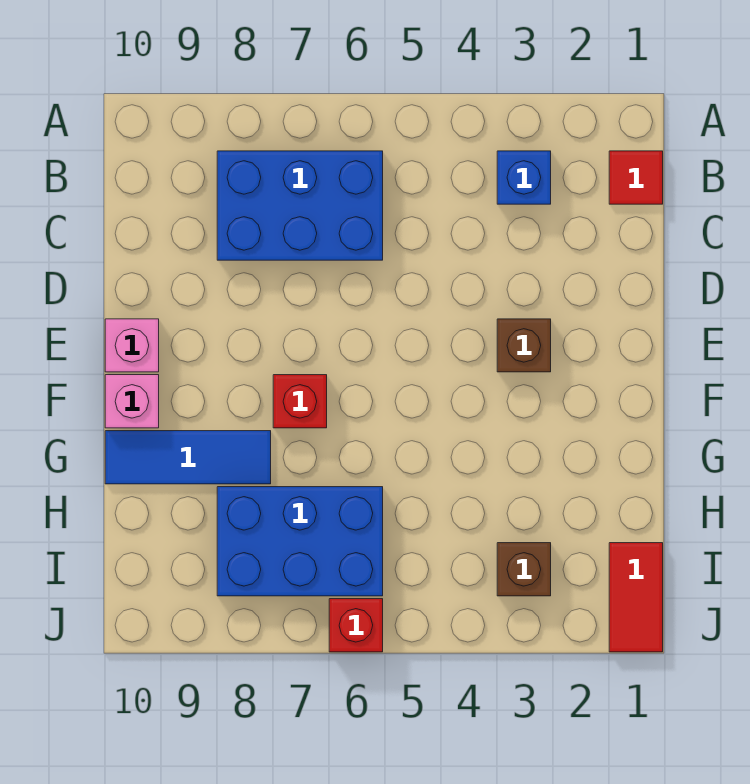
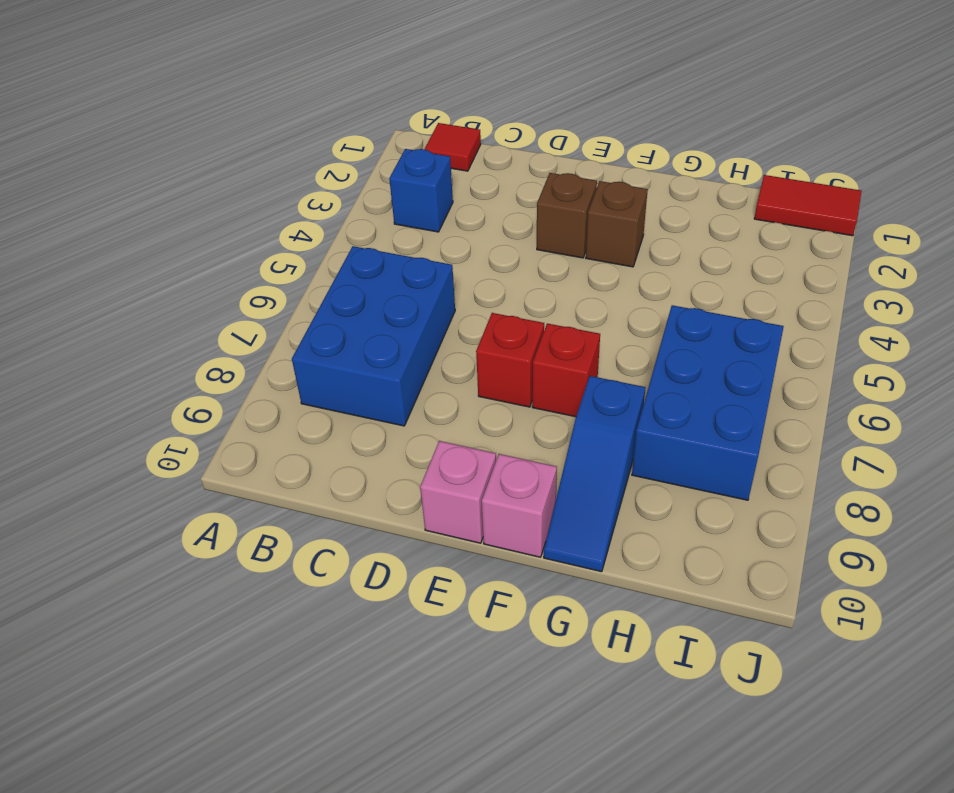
blue tile G8:G10 level 1 -> blue slope G8:G10 level 1 top 8
brown brick I3 level 1 -> brown brick F3 level 1
red brick J6 level 1 -> red brick E7 level 1

